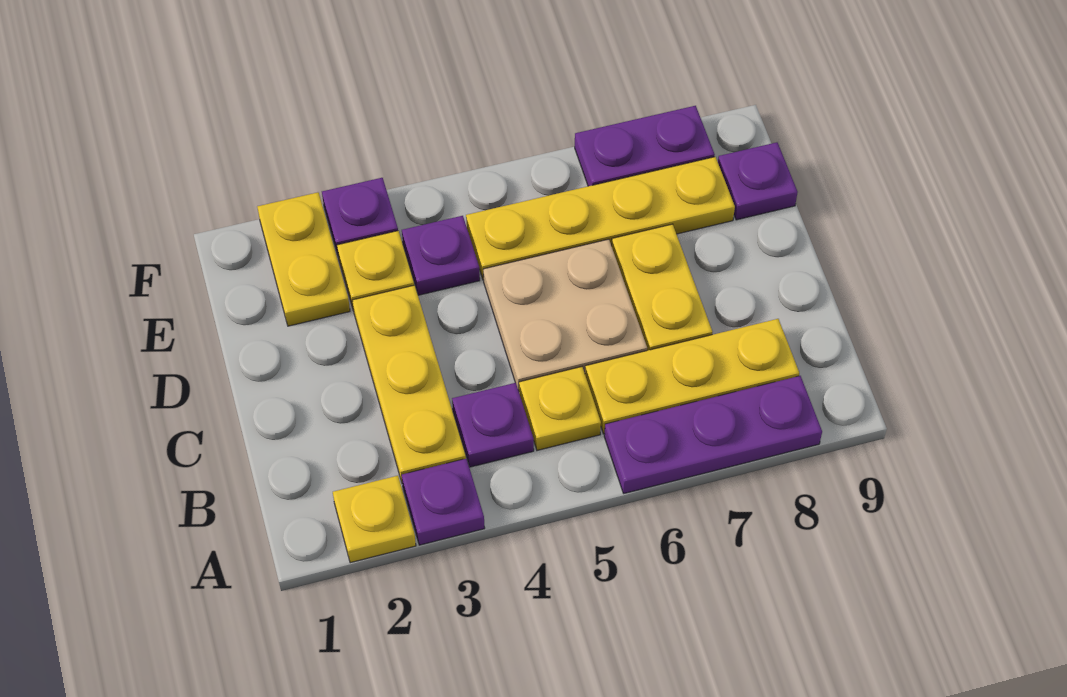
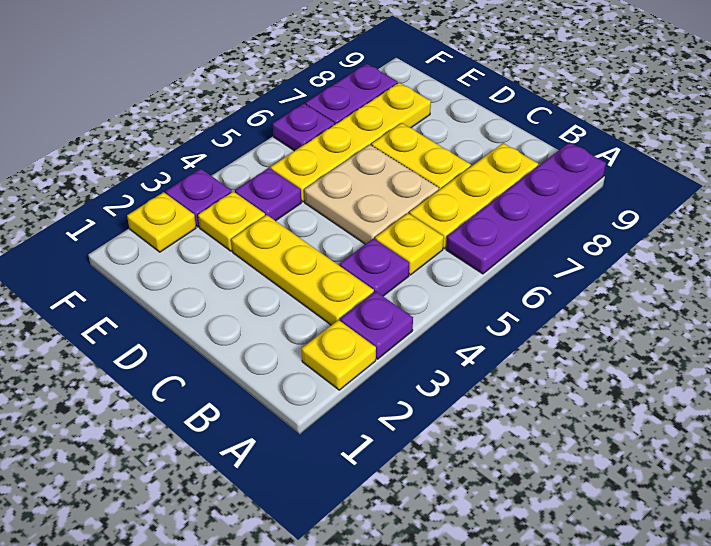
purple plate A6:A8 level 1 -> purple plate A6:A9 level 1
yellow plate E2:F2 level 1 -> yellow plate F2 level 1
purple plate E9 level 1 -> purple plate F6 level 1

